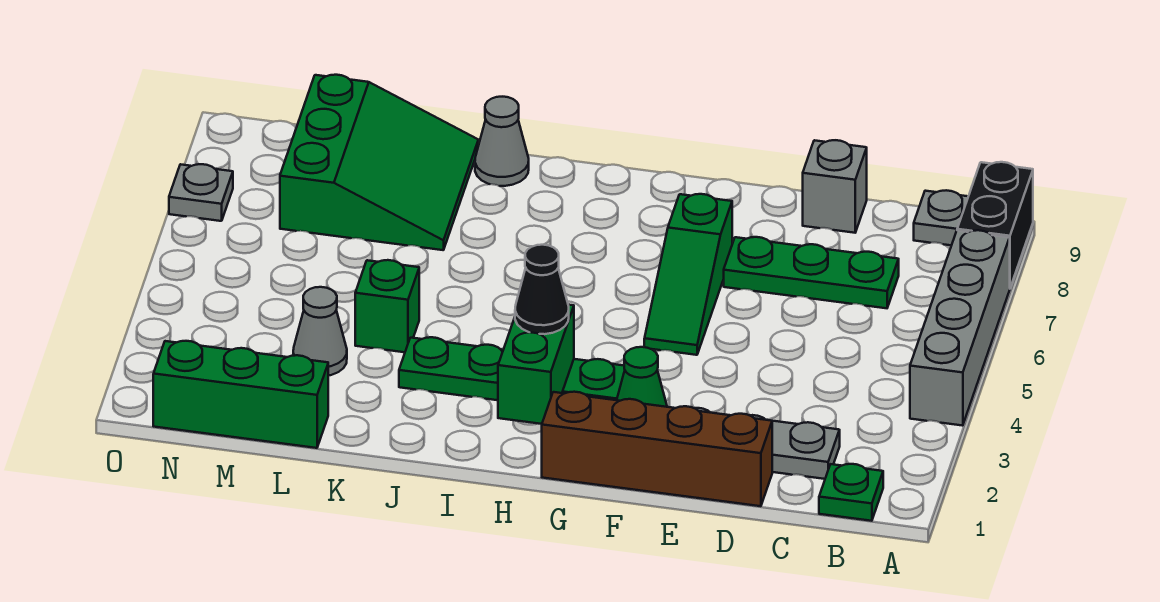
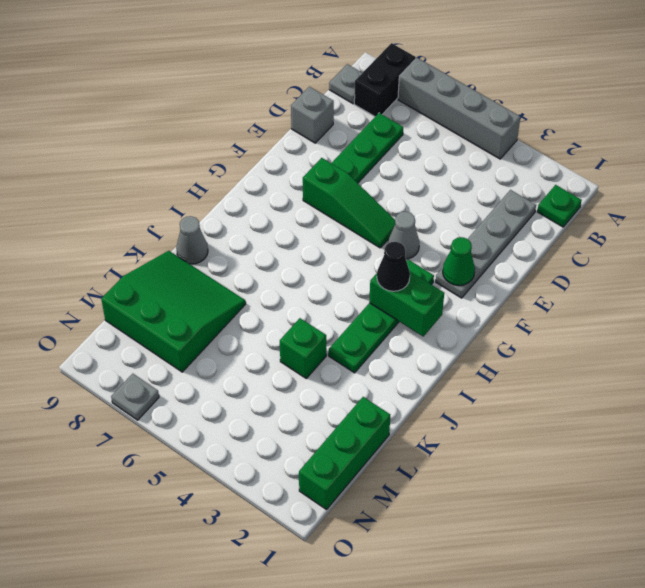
black brick A8:A9 level 1 -> black brick A8:B8 level 1
brown brick D1:G1 level 1 -> none
grey cone L3 level 1 -> grey cone F4 level 1

